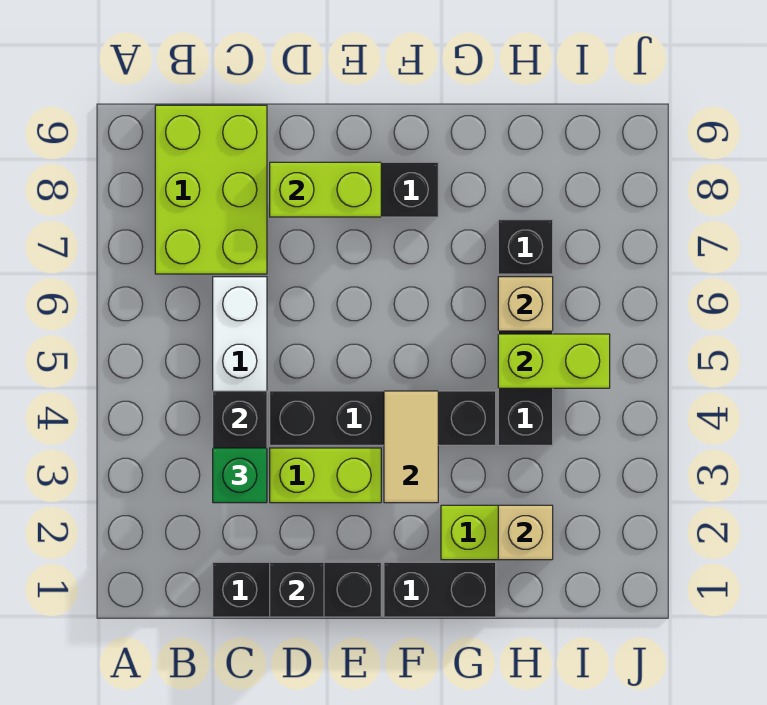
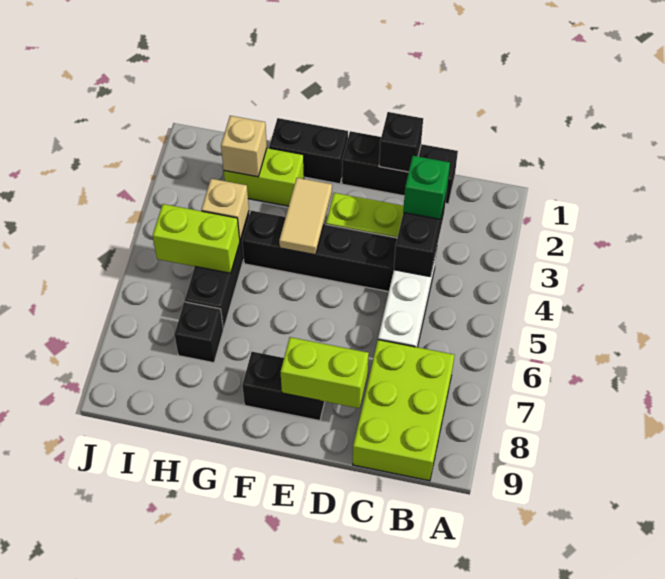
tan brick H6 level 2 -> tan brick H4 level 2

